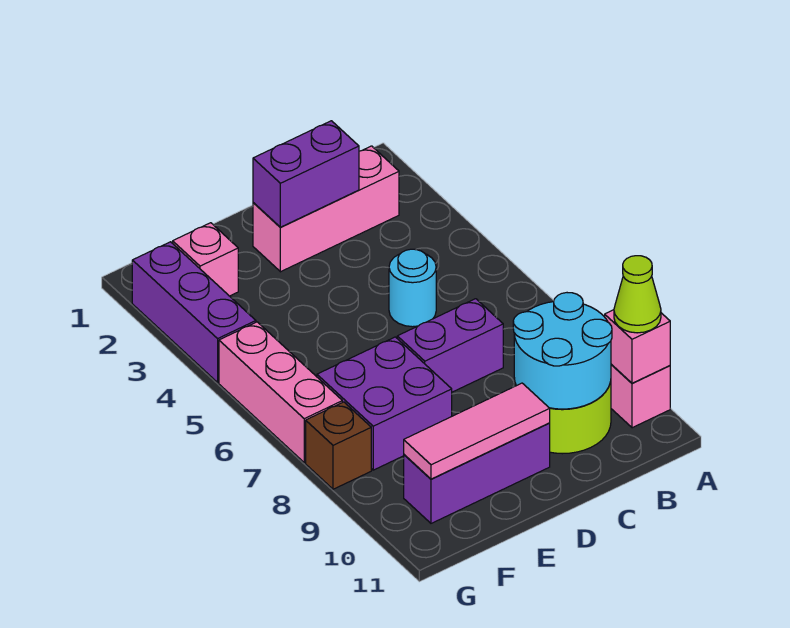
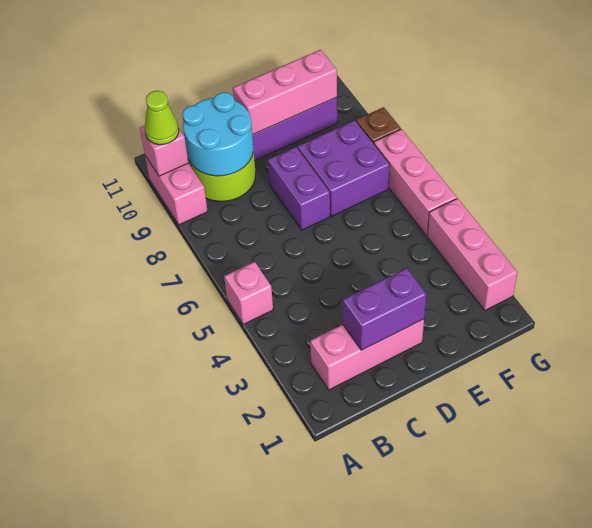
cyan round brick C5 level 1 -> none
purple brick C7:D7 level 1 -> purple brick D7:D8 level 1
pink tile D10:F10 level 2 -> pink brick D10:F10 level 2
pink brick F2 level 1 -> pink brick A5 level 1
purple brick G2:G4 level 1 -> pink brick G2:G4 level 1

